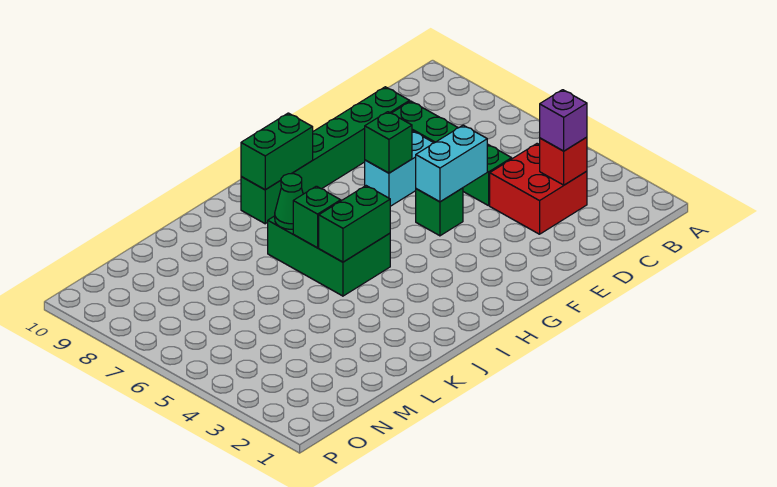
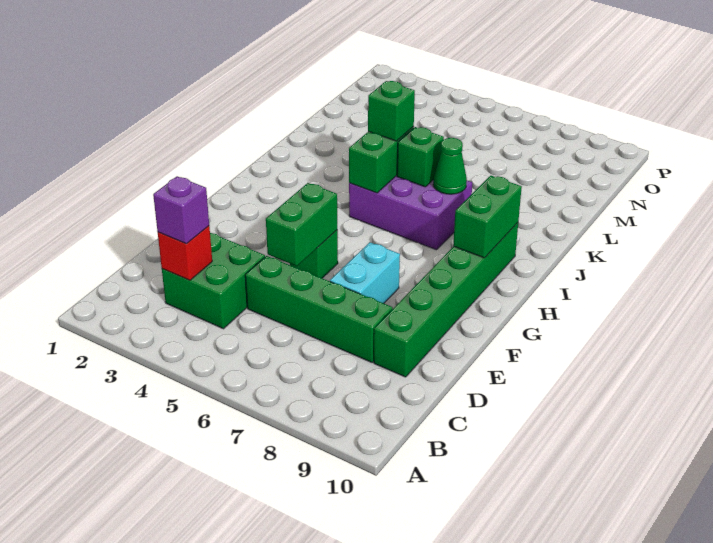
red brick C3:D4 level 1 -> green brick C3:D4 level 1
cyan brick E5:F5 level 2 -> green brick E5:F5 level 2
green brick F7 level 2 -> green brick J5 level 3
green brick I5:J7 level 1 -> purple brick I5:J7 level 1

